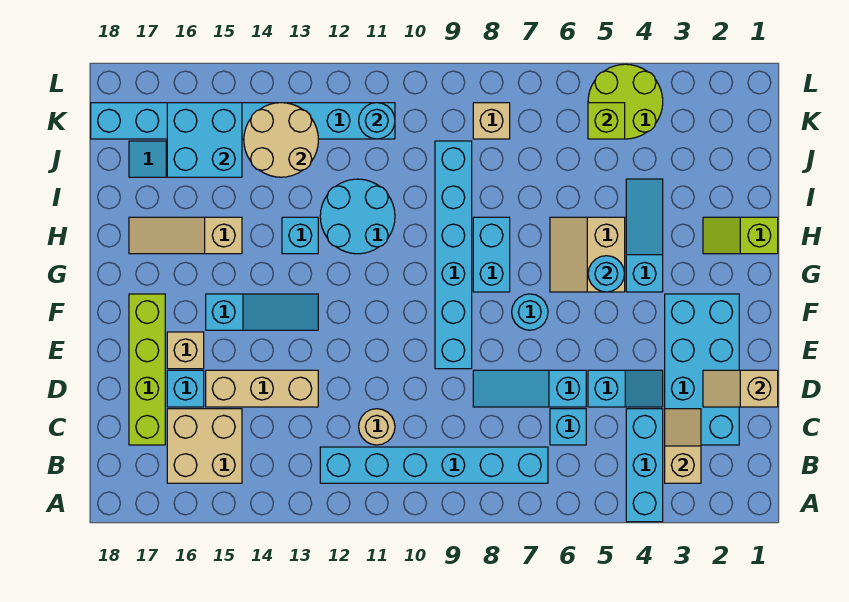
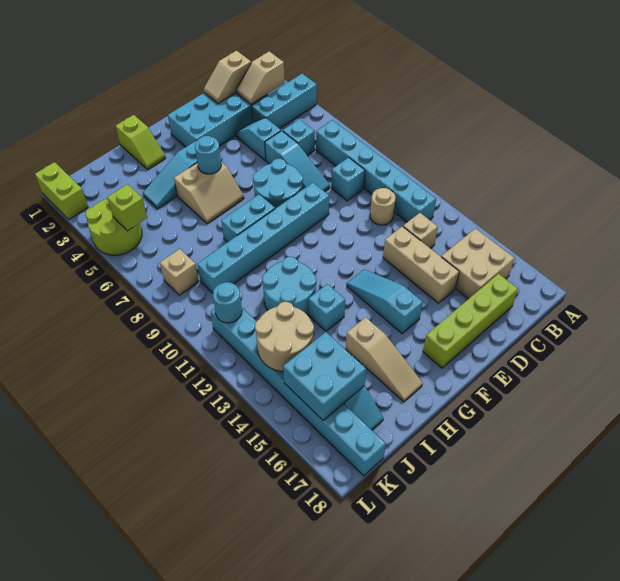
tan slope D1:D2 level 2 top 1 -> tan slope C2:D2 level 2 top C
cyan brick D16 level 1 -> cyan brick C9 level 1
tan brick E16 level 1 -> tan brick C13 level 1
cyan round brick F7 level 1 -> cyan round brick E7:F8 level 1
none -> lime brick L1:L2 level 1

